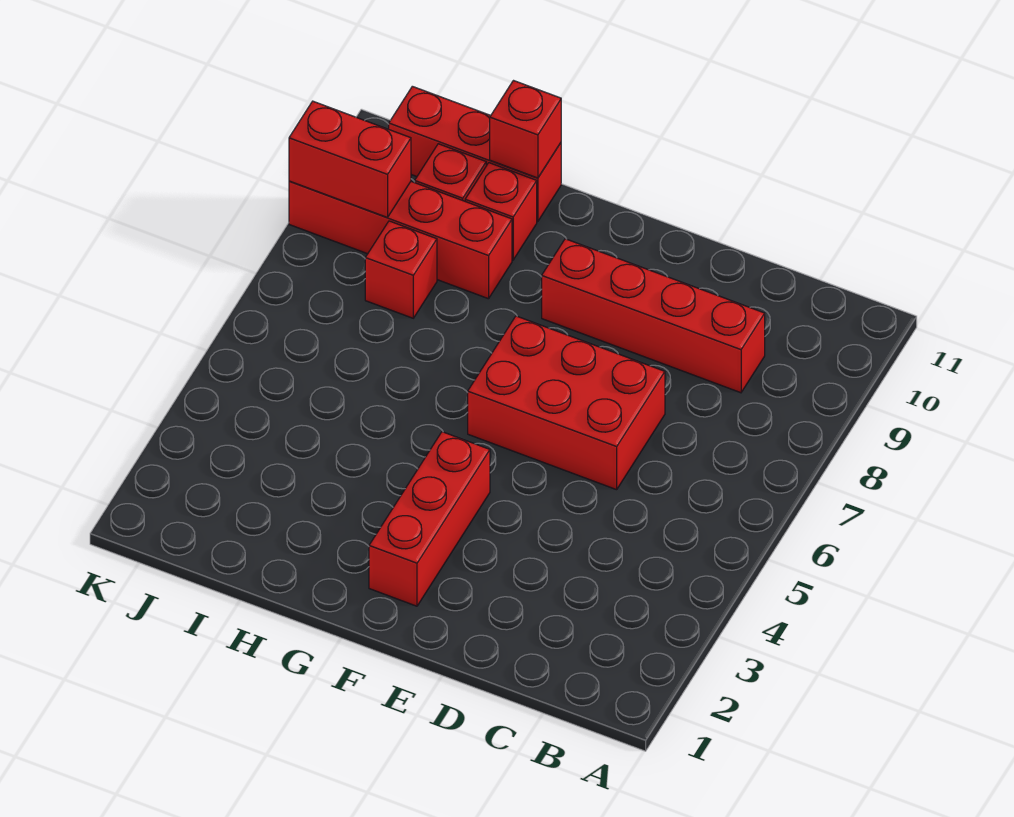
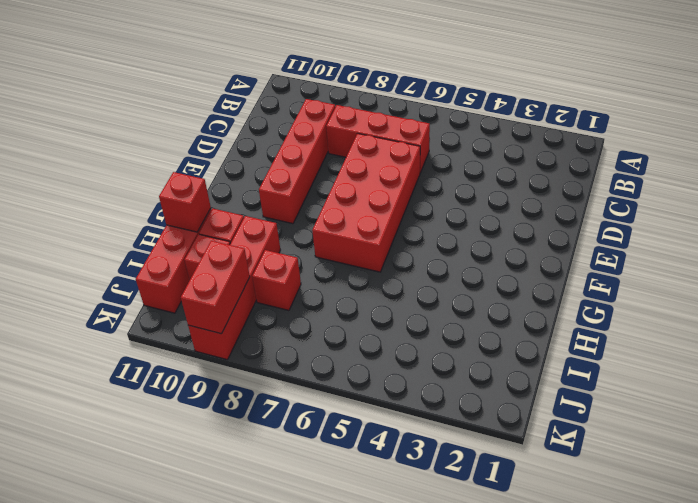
red brick D6:F7 level 1 -> red brick D6:G7 level 1
red brick F2:F4 level 1 -> red brick C6:C8 level 1

